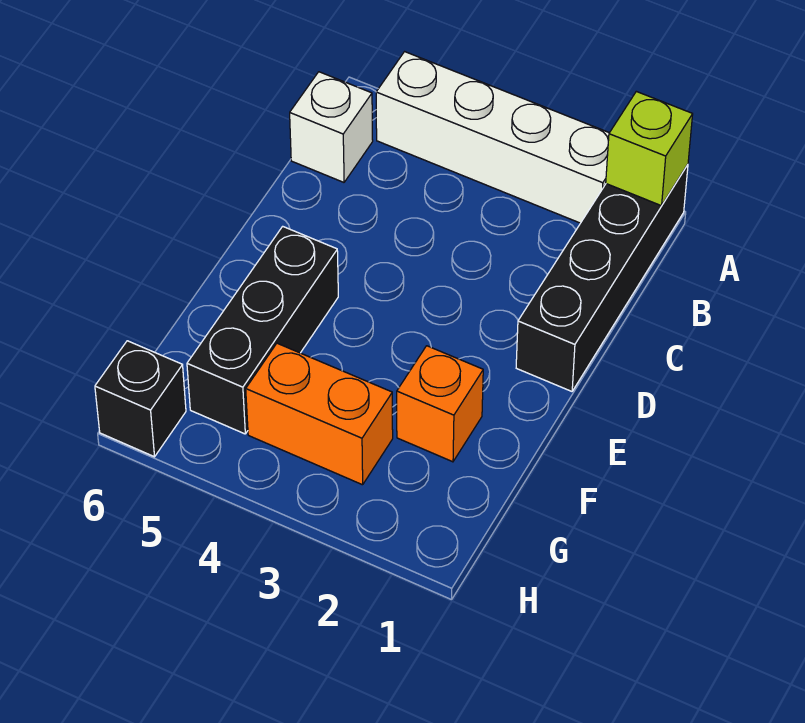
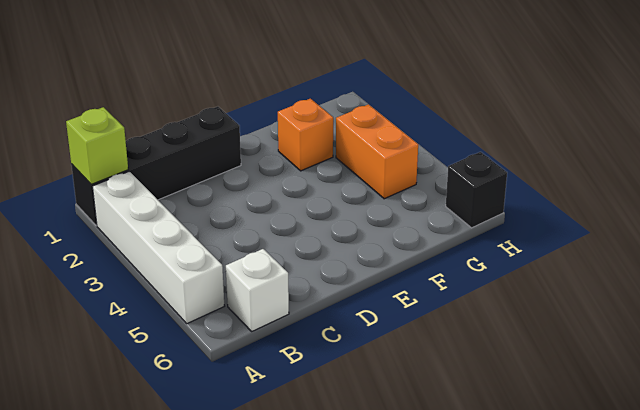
black brick E5:G5 level 1 -> none

